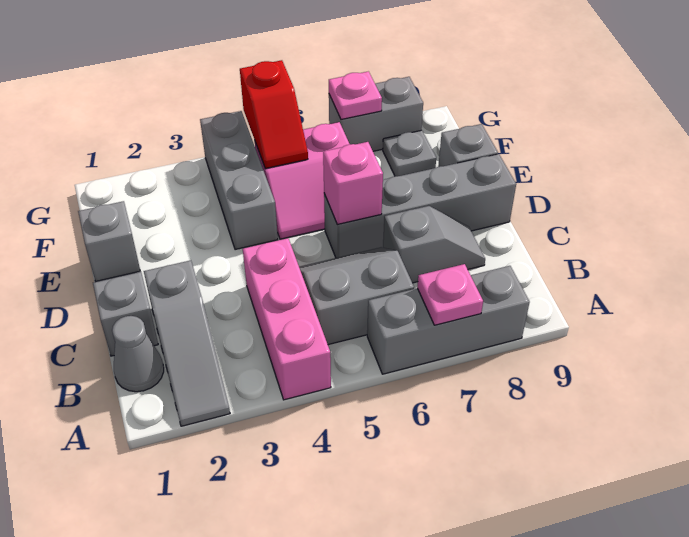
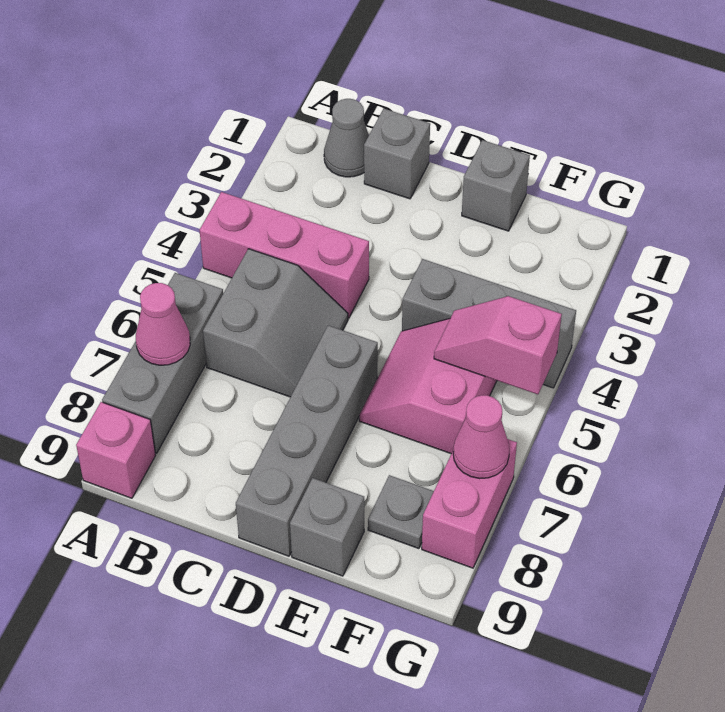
grey slope A2:C2 level 1 top C -> none
pink plate A7 level 2 -> pink cone A7 level 2
grey slope C7:C8 level 1 top 7 -> none
pink brick D6 level 2 -> pink brick A9 level 1
red slope F5:G5 level 2 top G -> pink slope F5:G5 level 2 top G
grey brick G7:G8 level 1 -> pink brick G7:G8 level 1
pink plate G7 level 2 -> pink cone G7 level 2

